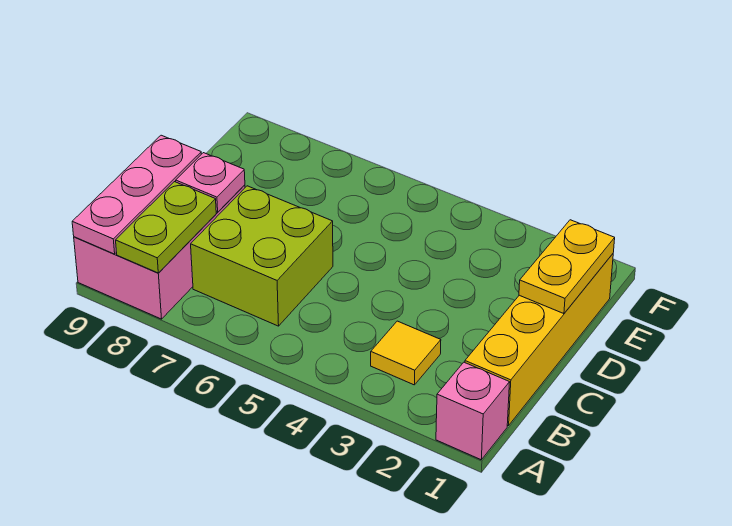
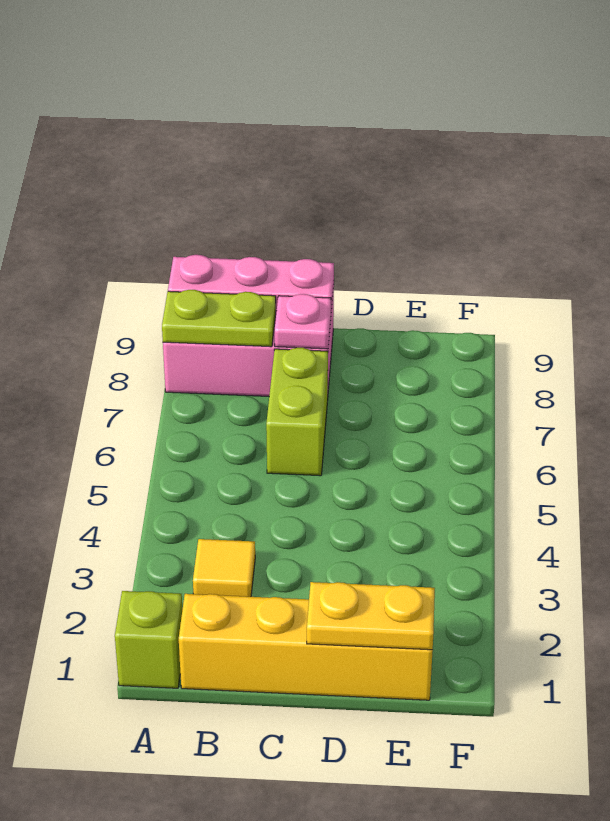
pink brick A1 level 1 -> lime brick A1 level 1
lime brick B6:C7 level 1 -> lime brick C6:C7 level 1

